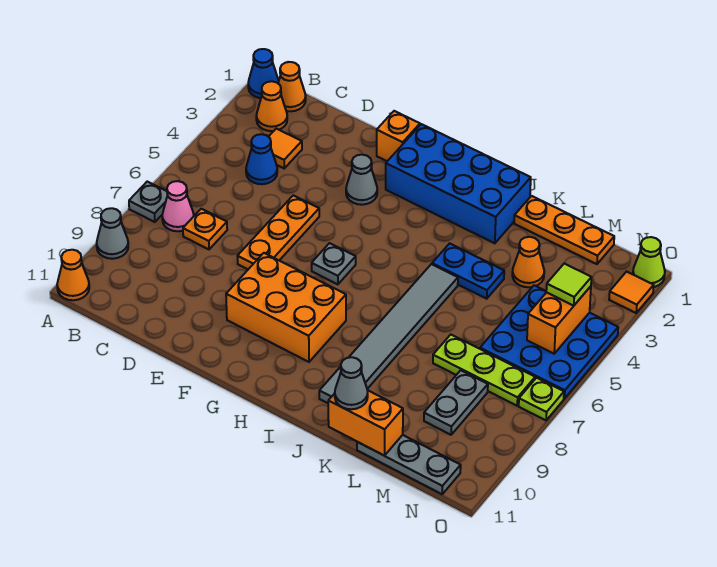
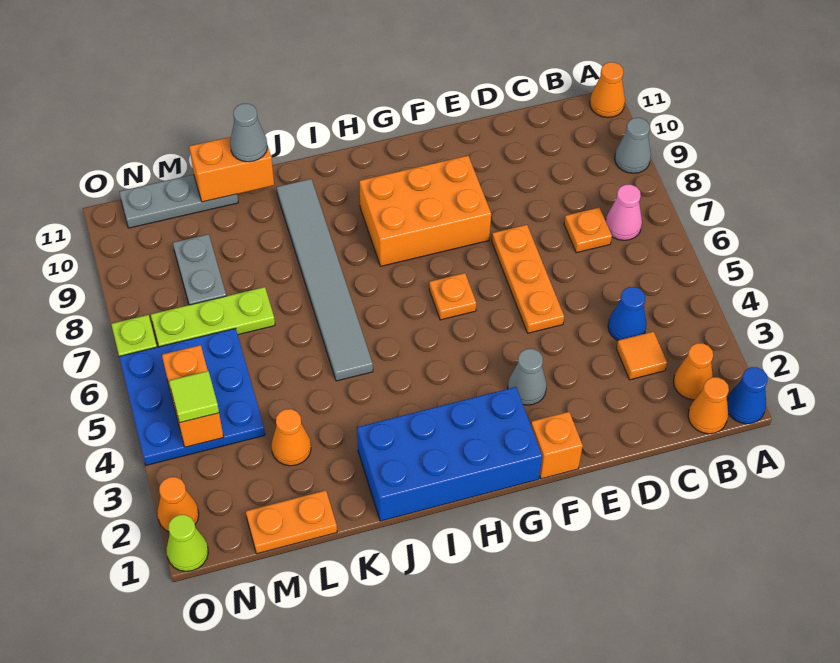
grey plate A7 level 1 -> none
grey plate G6 level 1 -> orange plate G6 level 1
blue plate J4:K4 level 1 -> none
orange plate K1:M1 level 1 -> orange plate L1:M1 level 1
orange tile O2 level 1 -> orange cone O2 level 1

